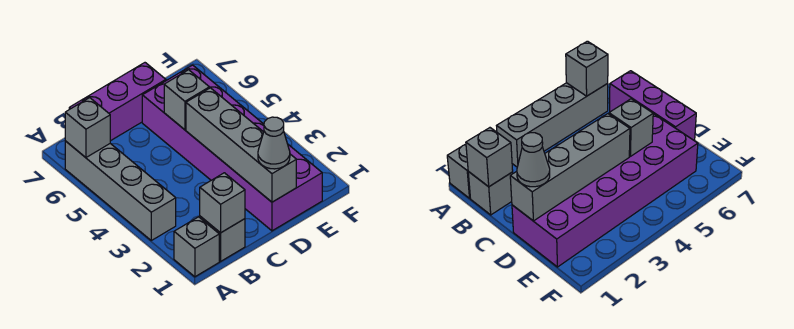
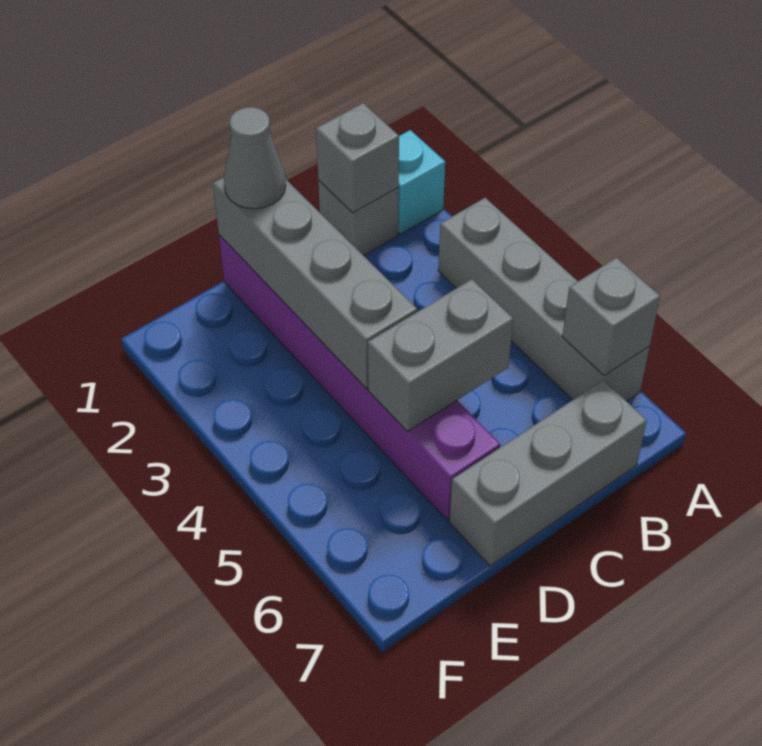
grey brick A1 level 1 -> cyan brick A1 level 1
purple brick B7:D7 level 1 -> grey brick B7:D7 level 1
purple brick D1:E6 level 1 -> purple brick D1:D6 level 1
grey brick D5 level 2 -> grey brick C5:D5 level 2

